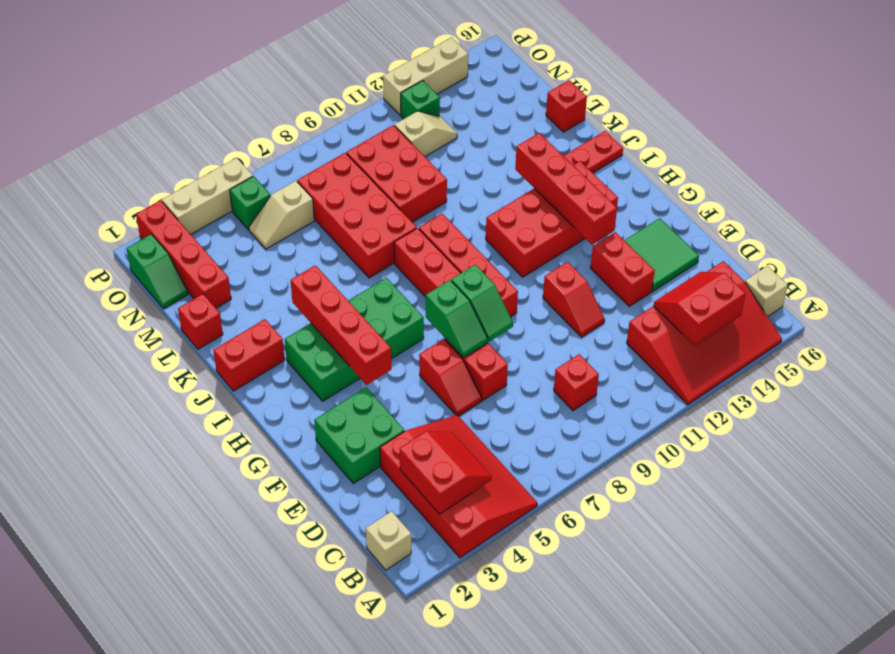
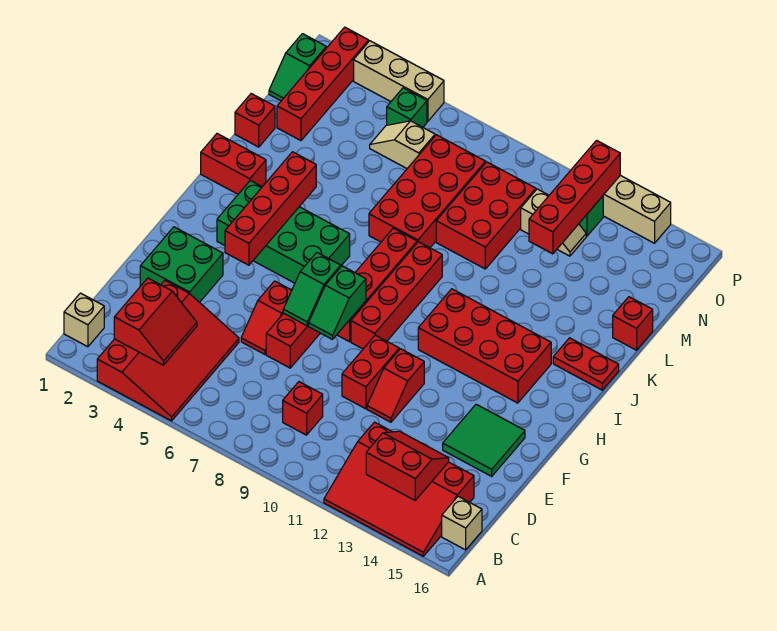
red brick E13:F13 level 1 -> red brick E10:F10 level 1
red brick G13:J13 level 2 -> red brick M12:P12 level 2

